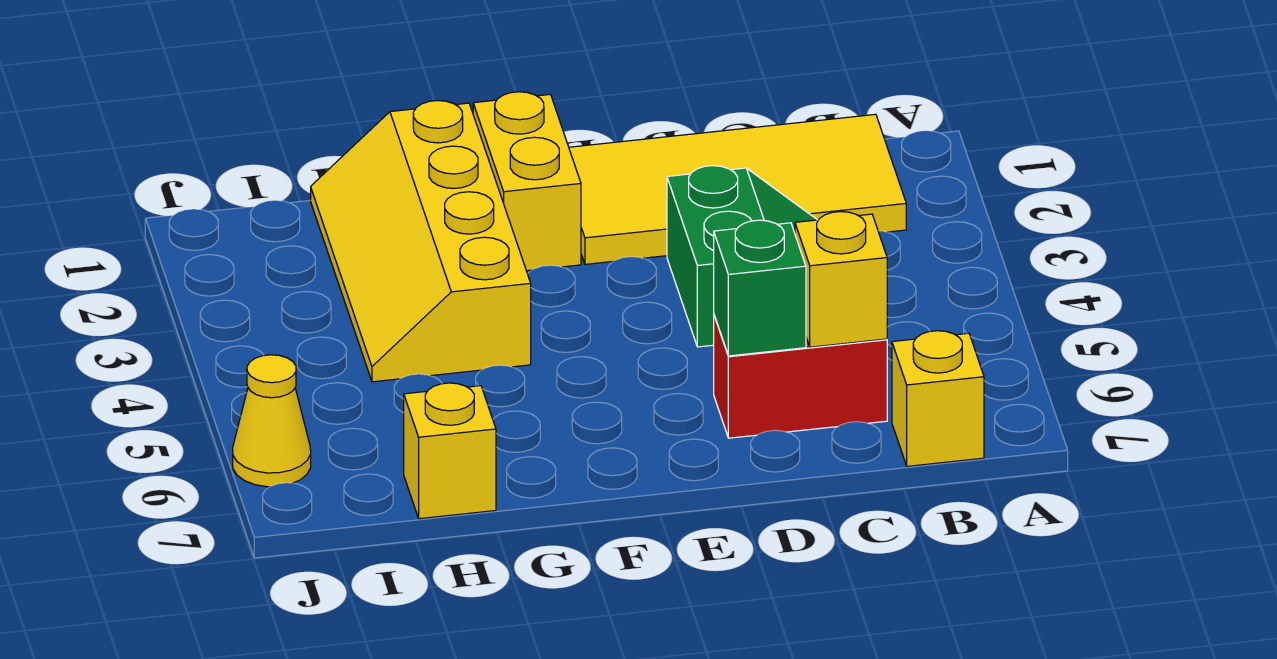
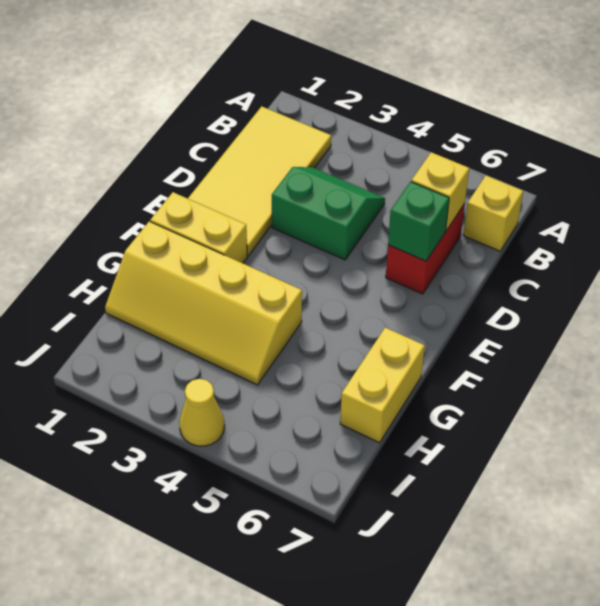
yellow brick H7 level 1 -> yellow brick G7:H7 level 1
yellow cone J6 level 1 -> yellow cone J4 level 1

